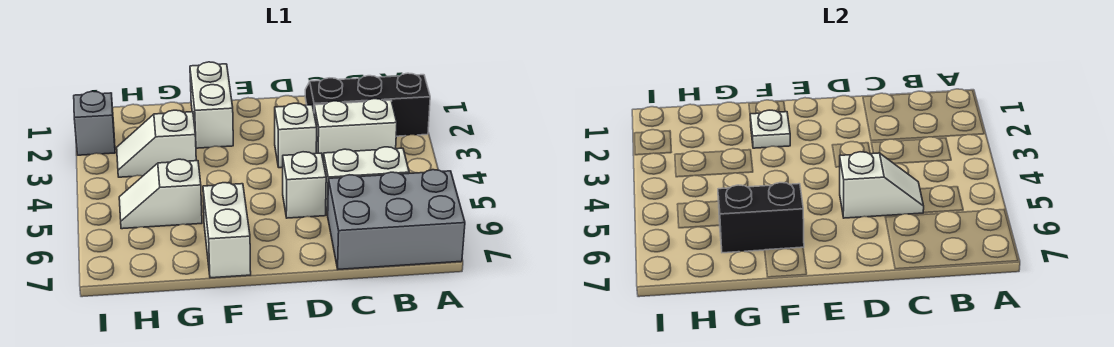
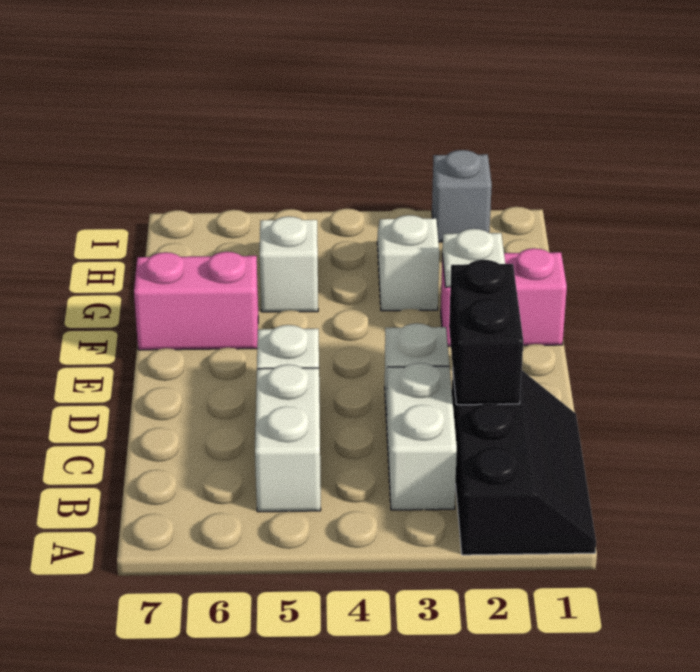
grey brick A6:C7 level 1 -> none
white slope C5:D5 level 2 top D -> none
white brick F1:F2 level 1 -> pink brick F1:F2 level 1
white brick F6:F7 level 1 -> pink brick F6:F7 level 1
black brick F6:G6 level 2 -> black brick C2:D2 level 2

